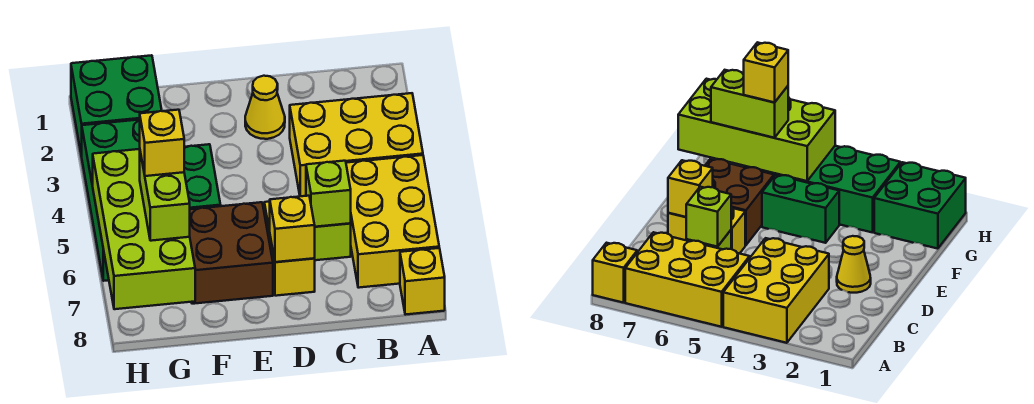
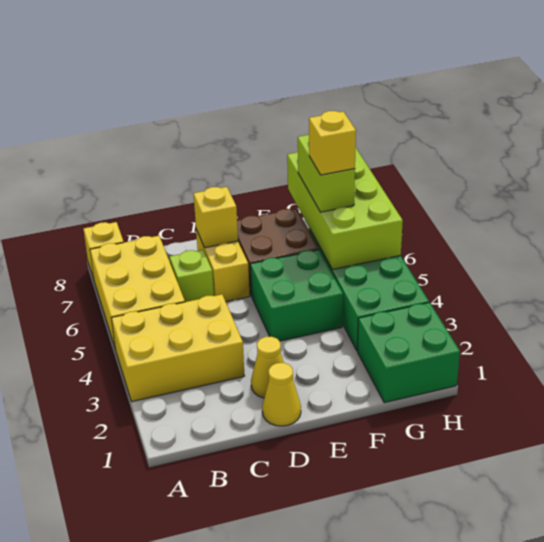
lime brick C6 level 2 -> none
none -> yellow cone D1 level 1
green brick F4:F5 level 1 -> green brick E4:F5 level 1

